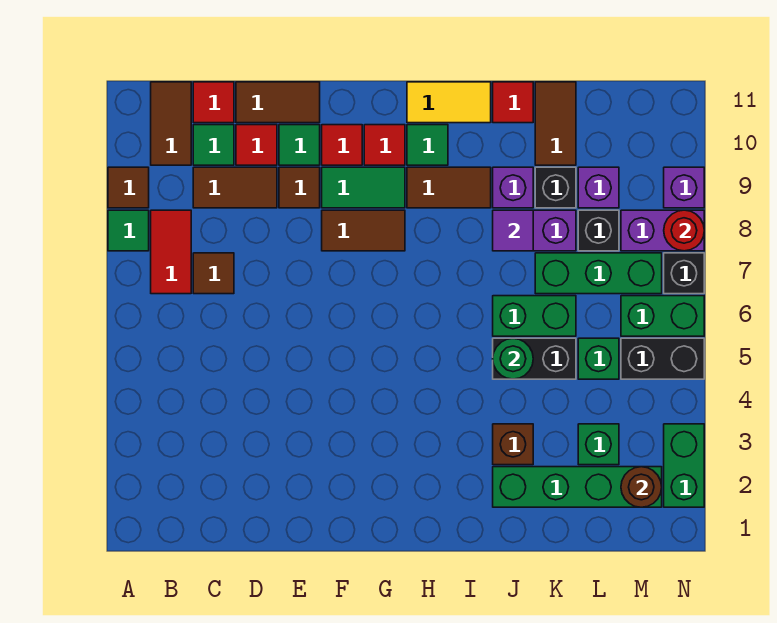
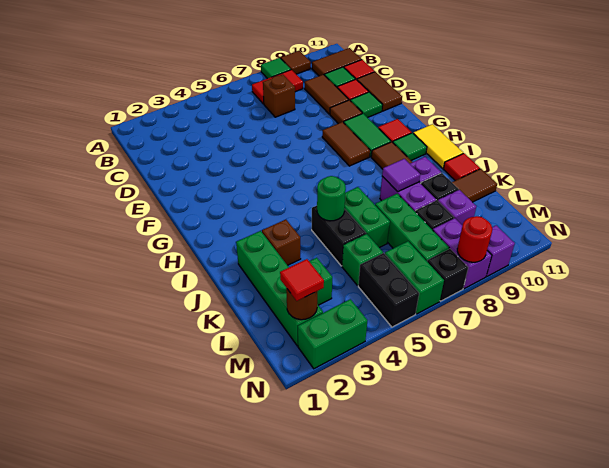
brown tile C7 level 1 -> brown brick C7 level 1
red tile F10 level 1 -> red tile M2 level 3

